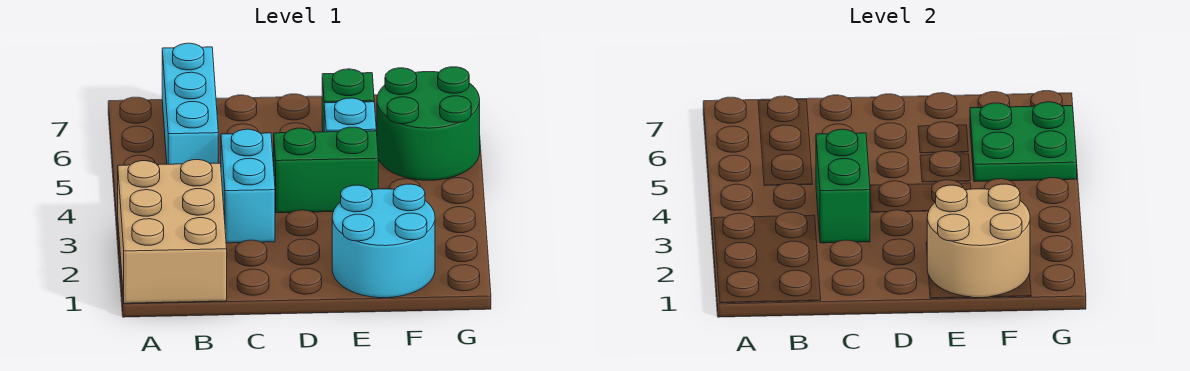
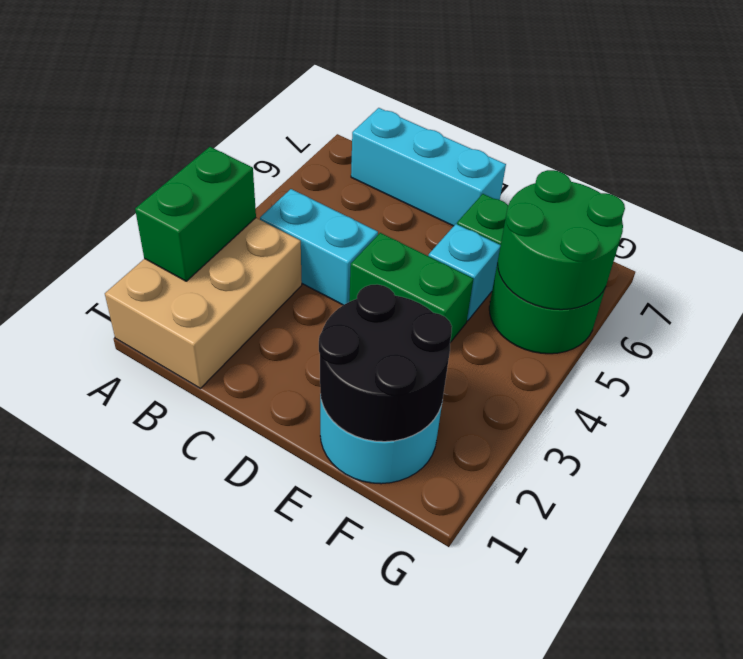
cyan brick B5:B7 level 1 -> cyan brick B7:D7 level 1
cyan brick C3:C4 level 1 -> cyan brick B4:C4 level 1
green brick C3:C4 level 2 -> green brick A2:A3 level 2
tan round brick E1:F2 level 2 -> black round brick E1:F2 level 2
green plate F5:G6 level 2 -> green round brick F5:G6 level 2

